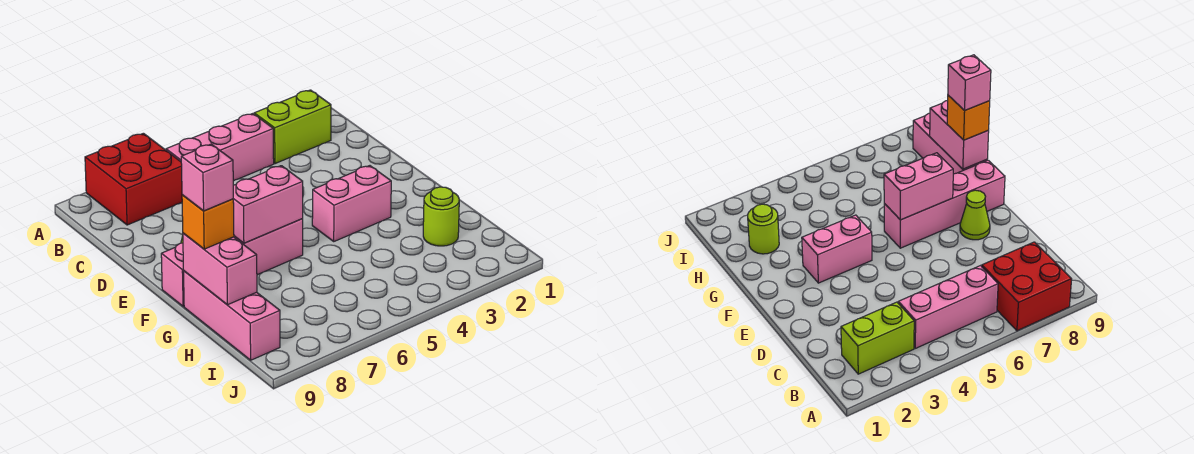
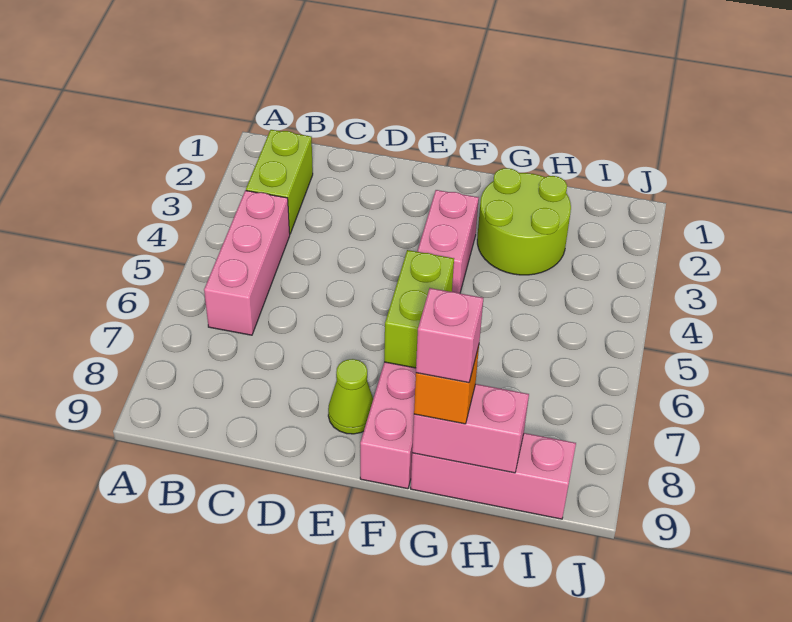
red brick A7:B8 level 1 -> none
pink brick F6:F7 level 2 -> lime brick F6:F7 level 2
lime round brick H2 level 1 -> lime round brick G2:H3 level 1

